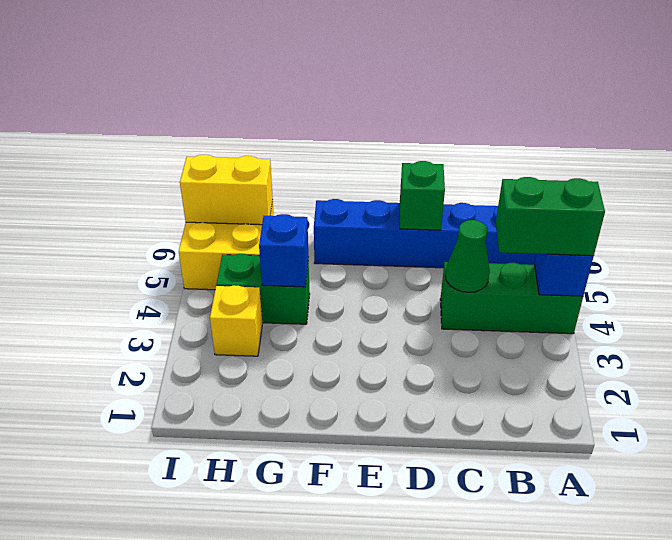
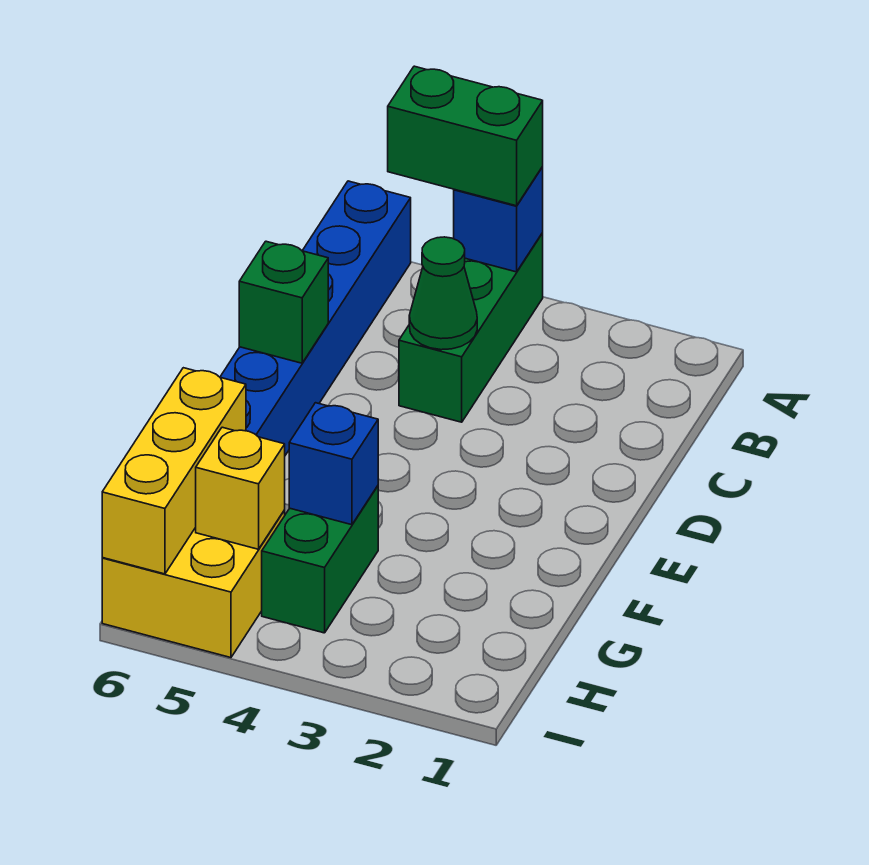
green brick A4:B4 level 3 -> green brick A4:A5 level 3
yellow brick H3 level 1 -> yellow brick H5 level 2
yellow brick H6:I6 level 2 -> yellow brick G6:I6 level 2

